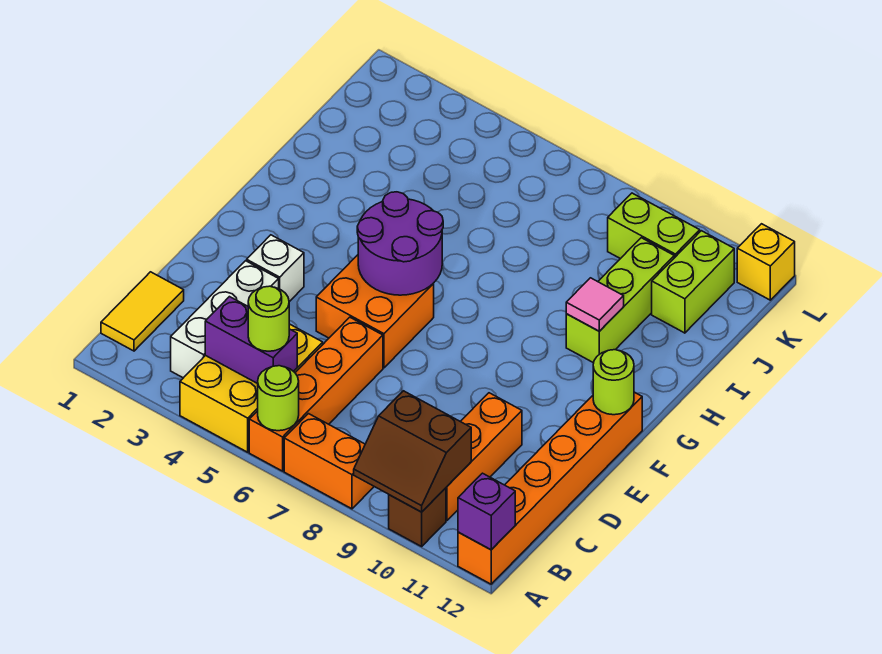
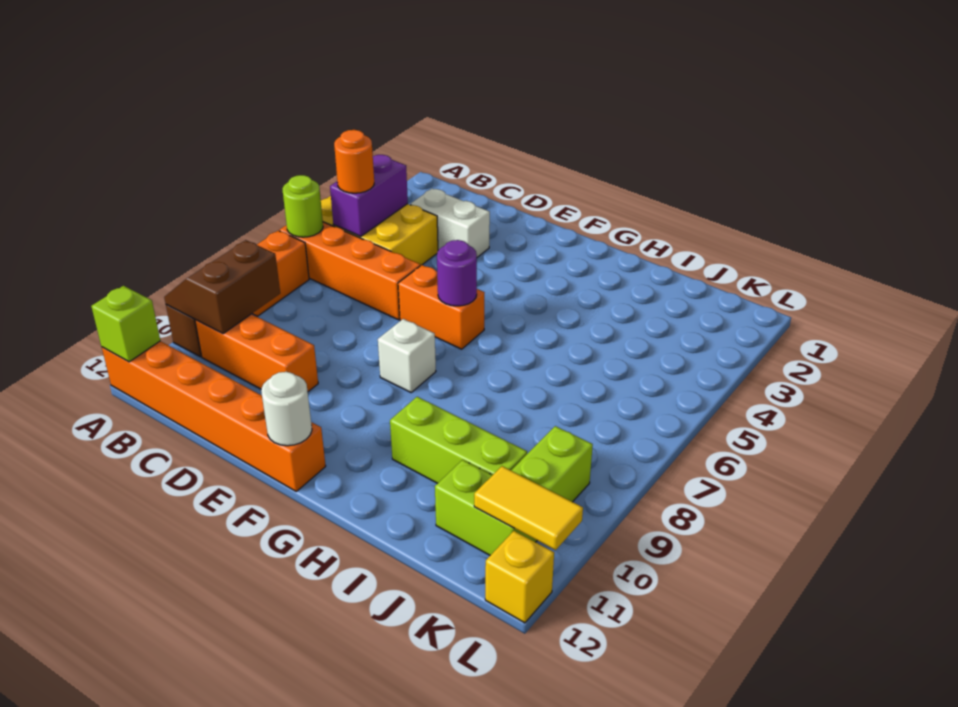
purple brick A12 level 2 -> lime brick A12 level 2
yellow tile B1:C1 level 1 -> yellow tile K11:L11 level 2
white brick B3:D3 level 1 -> white brick C3:D3 level 1
lime round brick B5 level 3 -> orange round brick B5 level 3
white brick E3 level 1 -> white brick F8 level 1
orange brick E5:F6 level 1 -> orange brick E6:F6 level 1
purple round brick F5:G6 level 2 -> purple round brick F6 level 2
lime round brick F12 level 2 -> white round brick F12 level 2
pink tile H10 level 2 -> none

